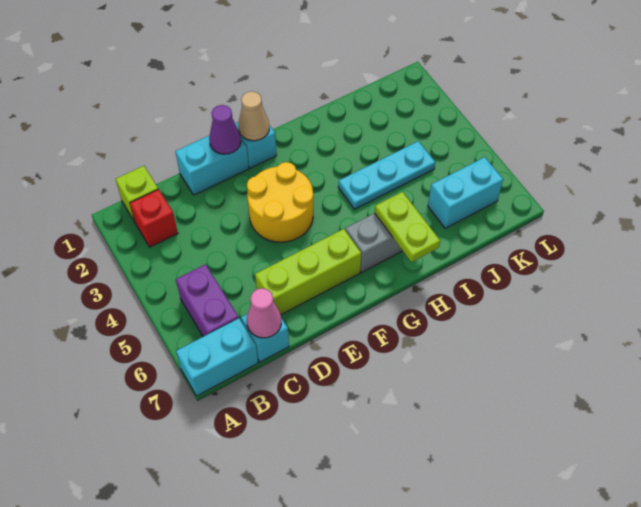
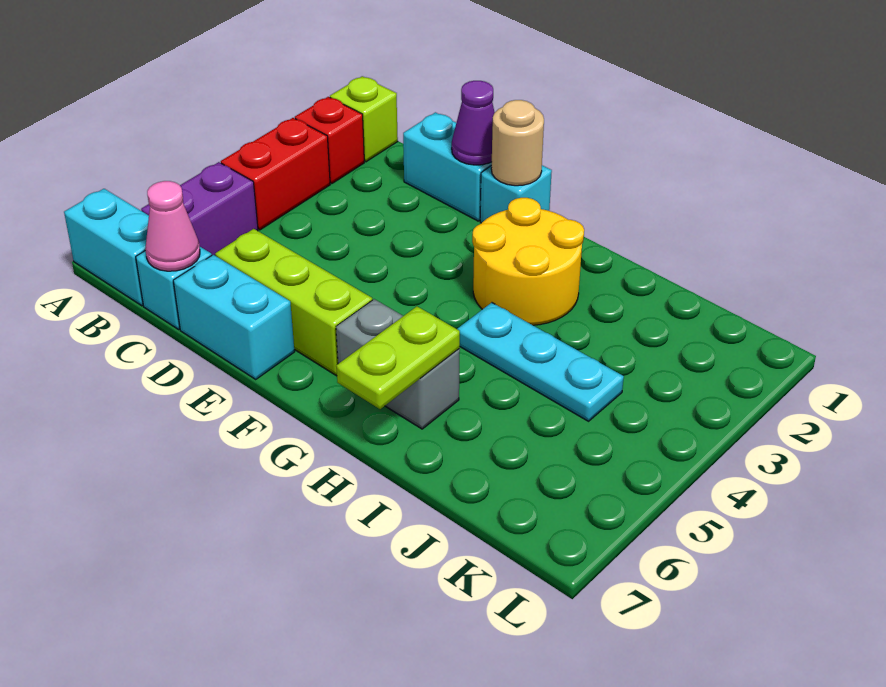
none -> red brick B3:B4 level 1
yellow round brick E3:F4 level 1 -> yellow round brick G2:H3 level 1
tan cone F1 level 2 -> tan round brick F1 level 2
cyan brick J6:K6 level 1 -> cyan brick D7:E7 level 1

